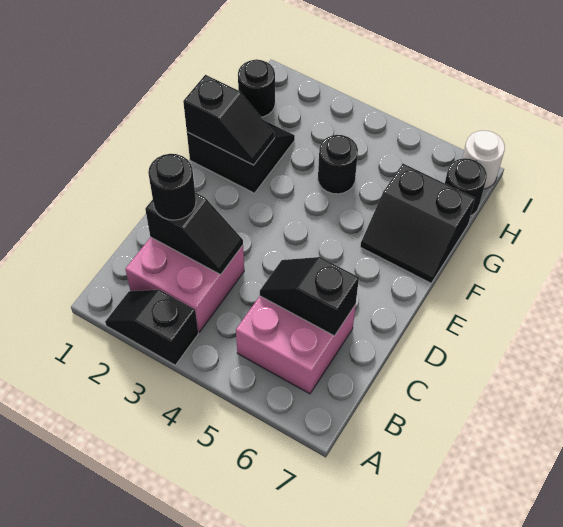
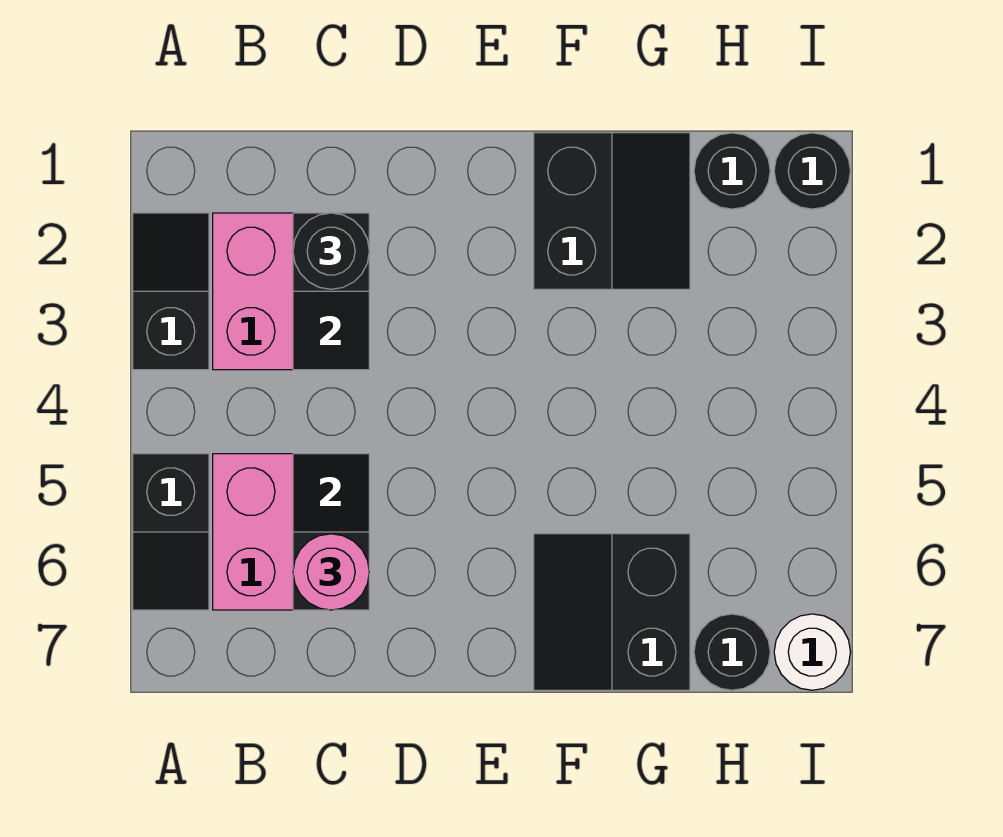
none -> pink round brick C6 level 3
black slope F1:F2 level 2 top 1 -> black slope A5:A6 level 1 top 5
black round brick G4 level 1 -> black round brick I1 level 1

